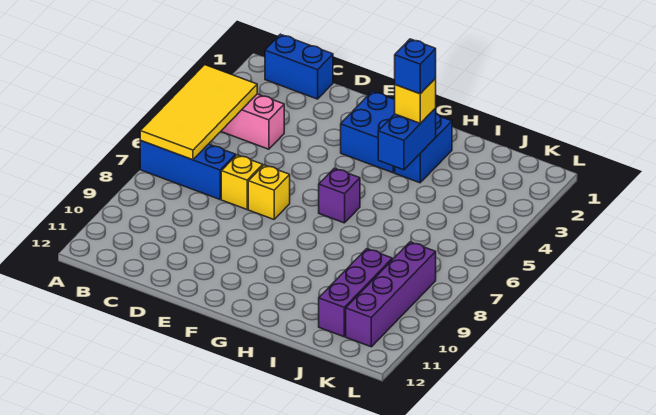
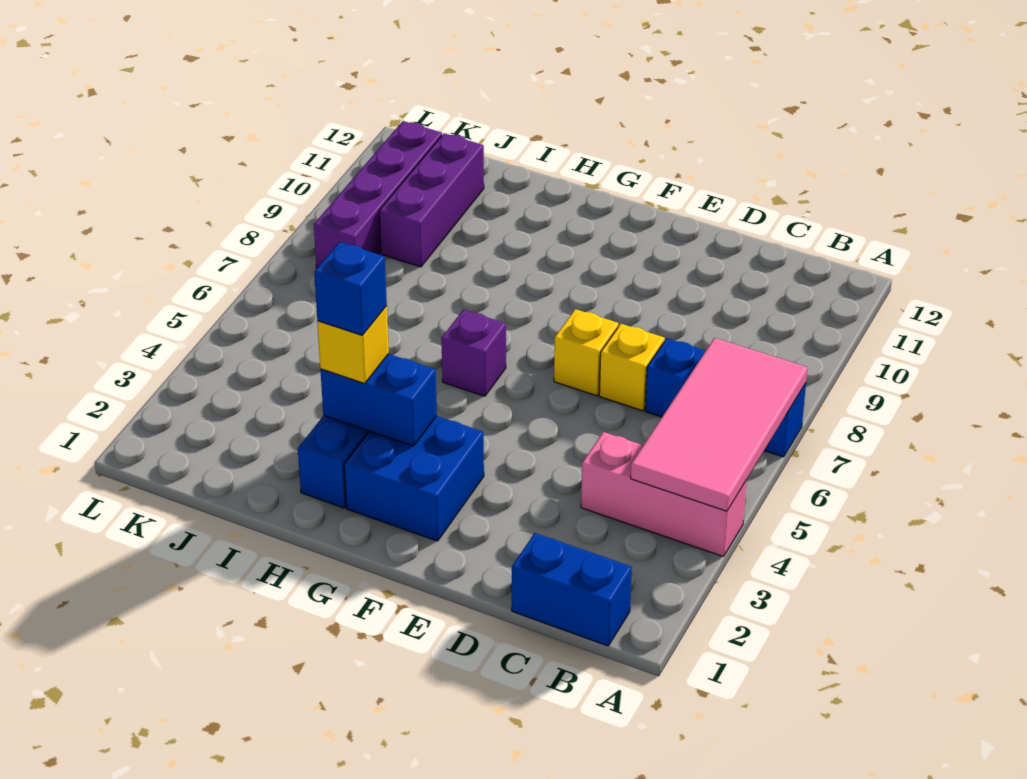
yellow tile A4:B7 level 2 -> pink tile A4:B7 level 2
blue brick H3:H4 level 2 -> blue brick G3:H3 level 2

